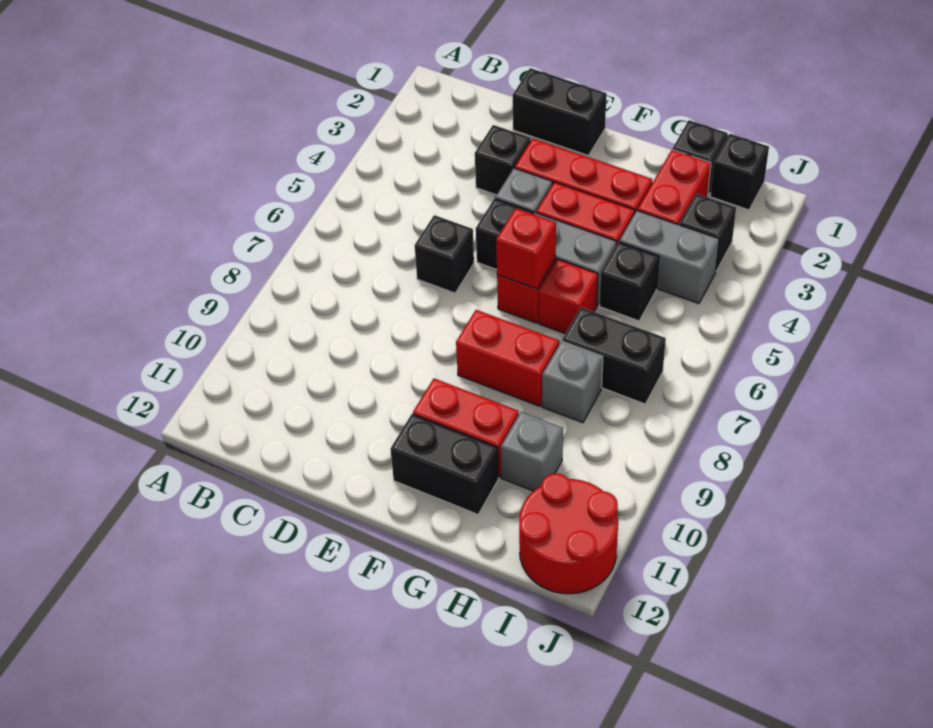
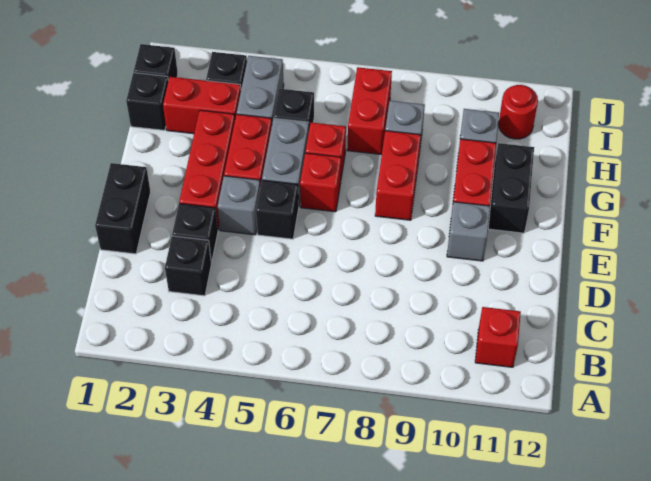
black brick D6 level 1 -> black brick C3 level 1
none -> grey brick E10 level 1
red brick F6 level 2 -> red brick B11 level 1
black brick H7:I7 level 1 -> red brick H7:I7 level 1
red round brick I11:J12 level 1 -> red round brick I11 level 1

